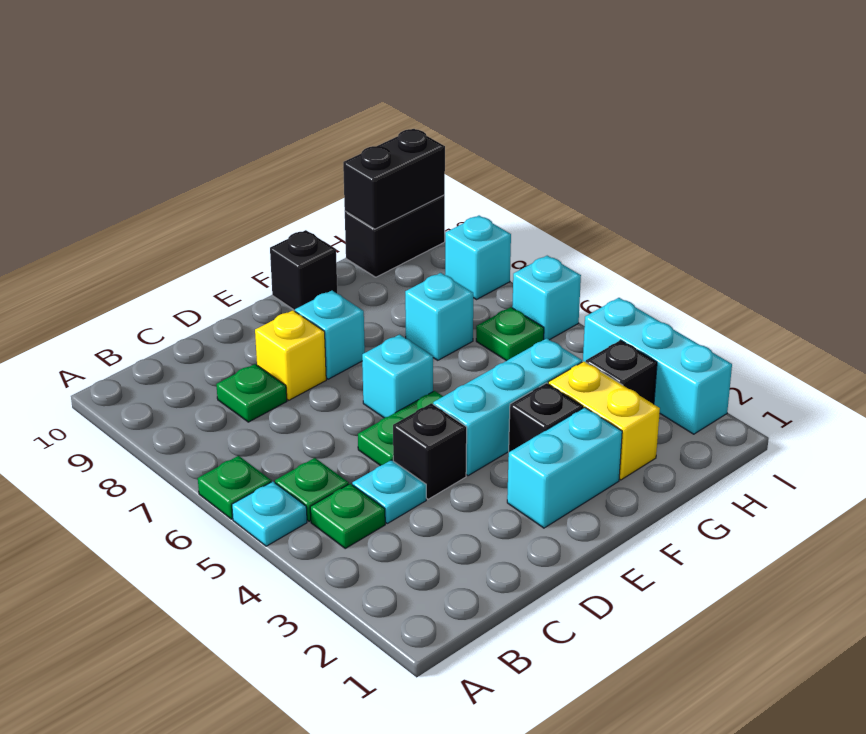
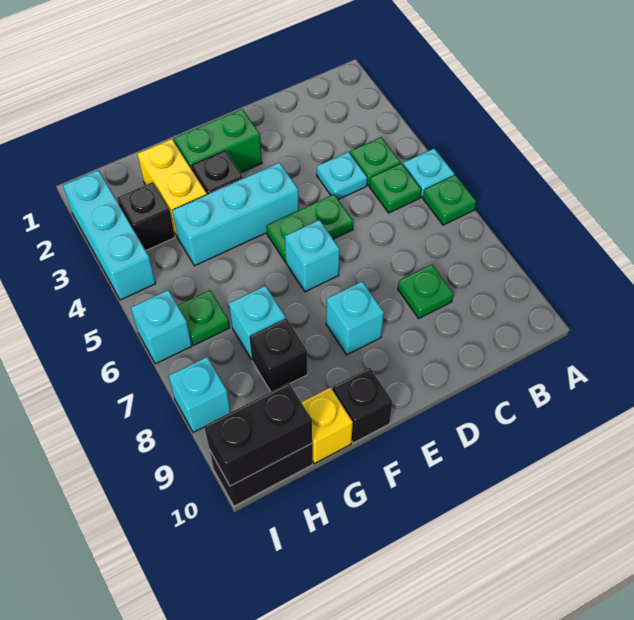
black brick D4 level 1 -> black brick G8 level 1
yellow brick D8 level 1 -> yellow brick G10 level 1
cyan brick E2:F2 level 1 -> green brick E2:F2 level 1

